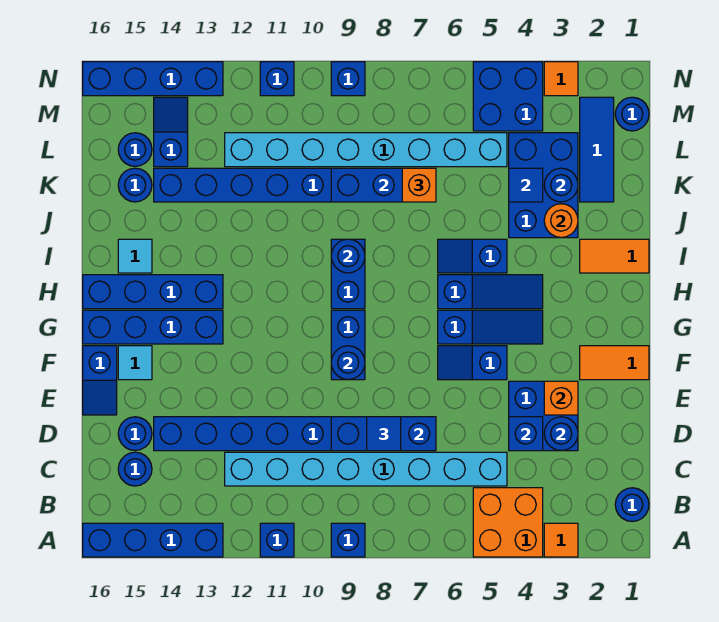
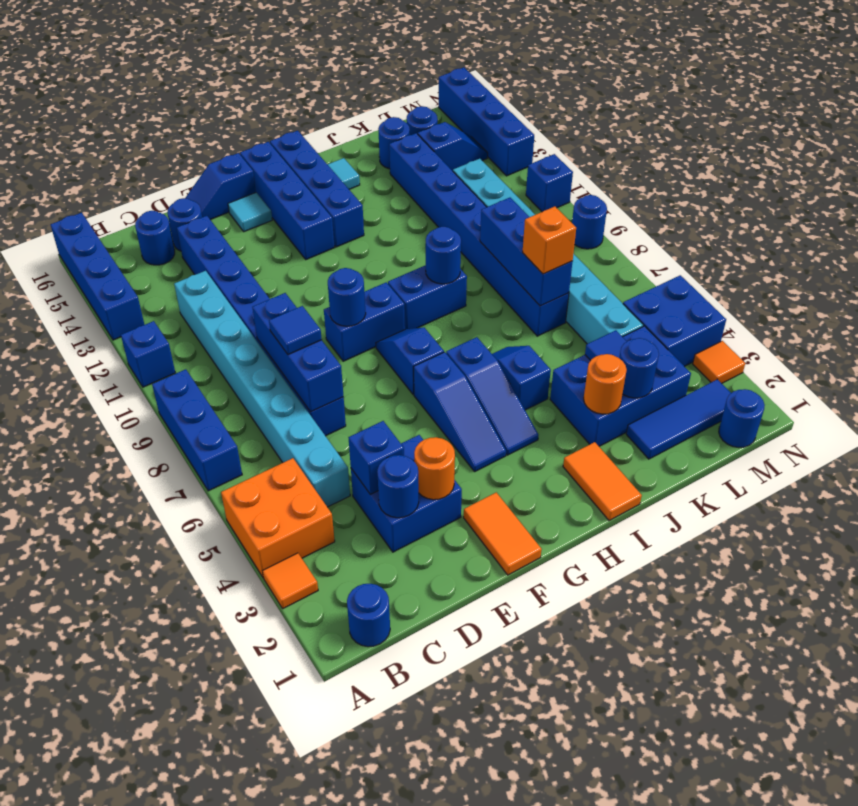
blue brick A9 level 1 -> blue brick A7:A9 level 1
orange brick E3 level 2 -> orange round brick E3 level 2
blue slope F5:F6 level 1 top 5 -> blue slope G7:G8 level 1 top 7
blue brick N9 level 1 -> blue round brick N9 level 1

